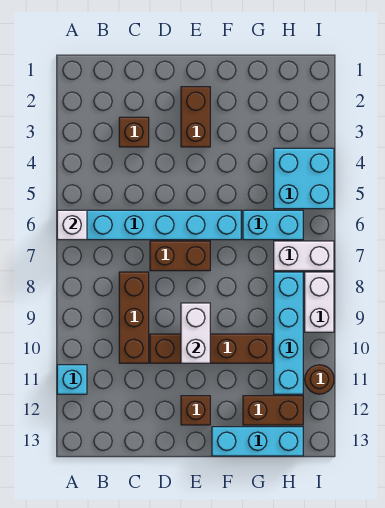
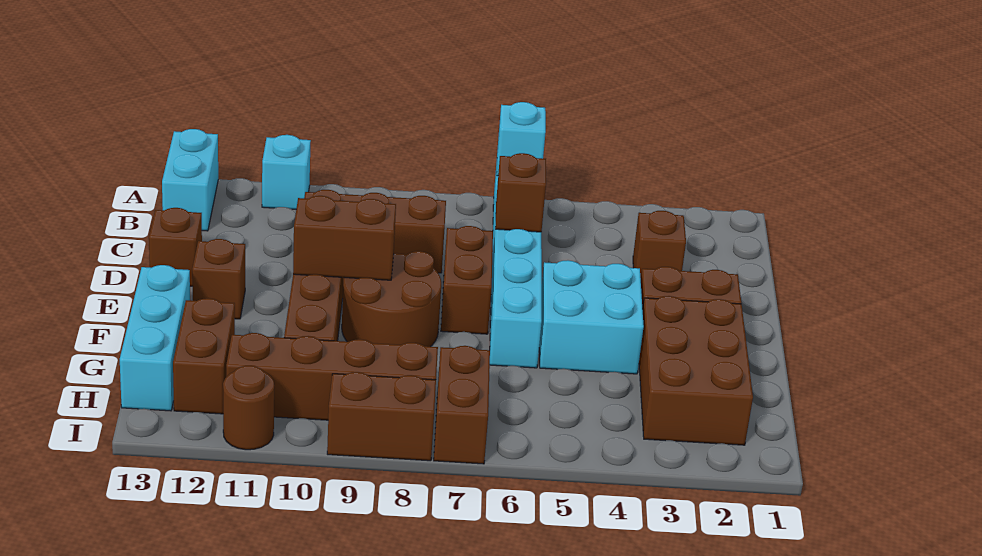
white brick A6 level 2 -> cyan brick A6 level 2
none -> brown brick C6 level 2
none -> brown brick D13 level 1
none -> brown round brick E8:F9 level 1
white brick E9:E10 level 2 -> brown brick E9:E10 level 2
none -> brown brick F2:H3 level 1
cyan brick G6:H6 level 1 -> cyan brick A13:B13 level 1
cyan brick H4:I5 level 1 -> cyan brick E4:F5 level 1
white brick H7:I7 level 1 -> brown brick H7:I7 level 1
cyan brick H8:H11 level 1 -> brown brick H8:H11 level 1
white brick I8:I9 level 1 -> brown brick I8:I9 level 1

